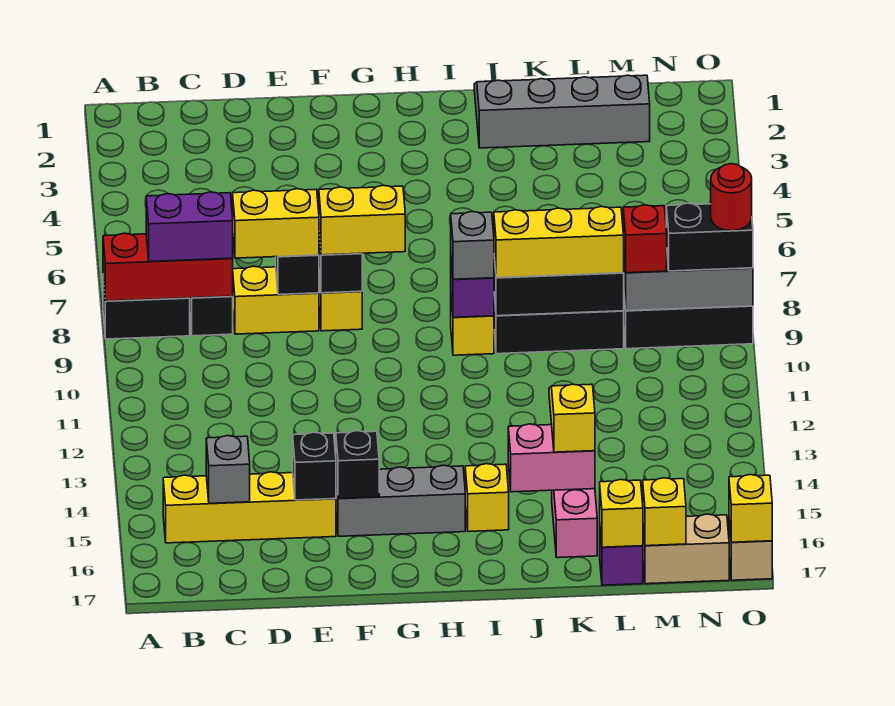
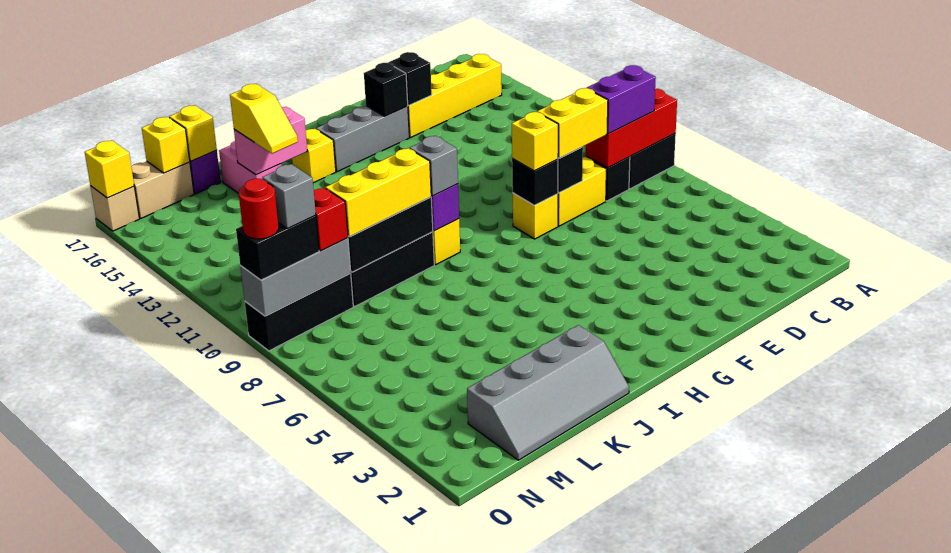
grey brick C15 level 2 -> grey brick N9 level 4
yellow brick F8:G8 level 3 -> yellow brick F8 level 3

